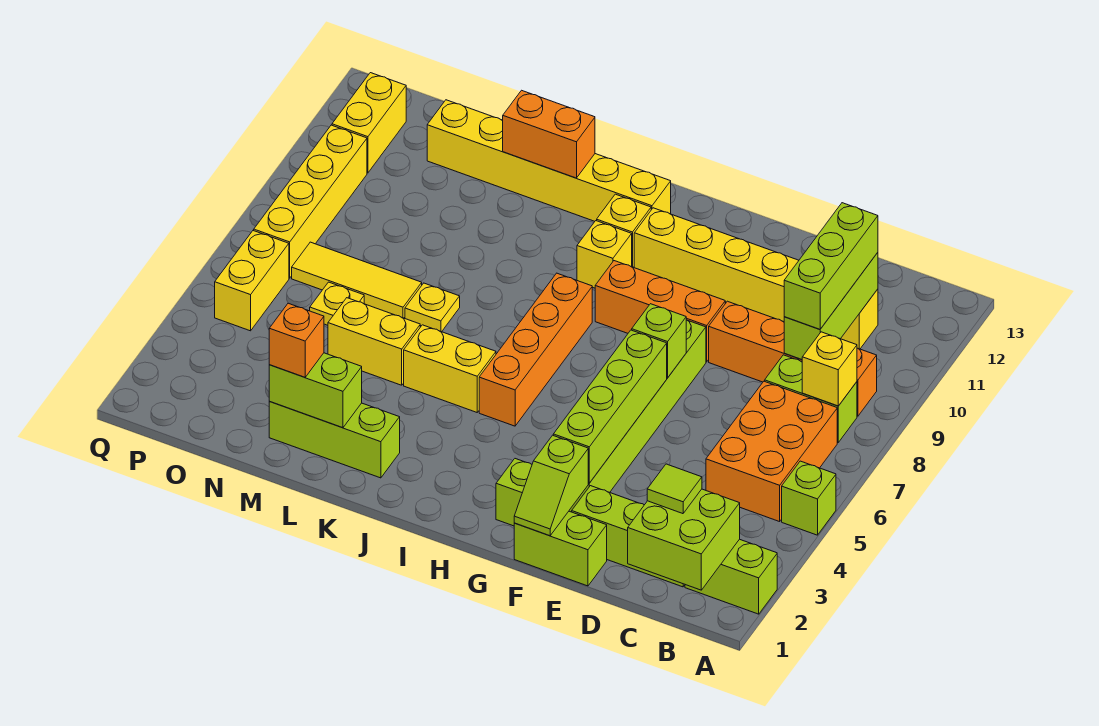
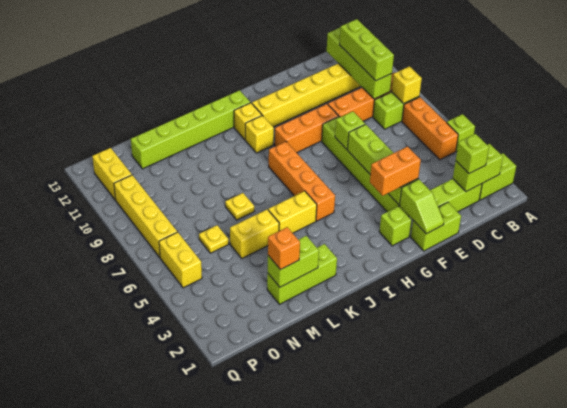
lime brick B1:C2 level 2 -> lime brick B2:C2 level 2
orange brick B5:C7 level 1 -> orange brick B5:B7 level 1
lime tile C2 level 3 -> lime brick C2 level 3
lime brick C9:C11 level 2 -> lime brick C9:C12 level 2
yellow brick I12:N12 level 1 -> lime brick I12:N12 level 1
orange brick K12:L12 level 2 -> orange brick F3:G3 level 3
yellow tile M7:O7 level 1 -> none

